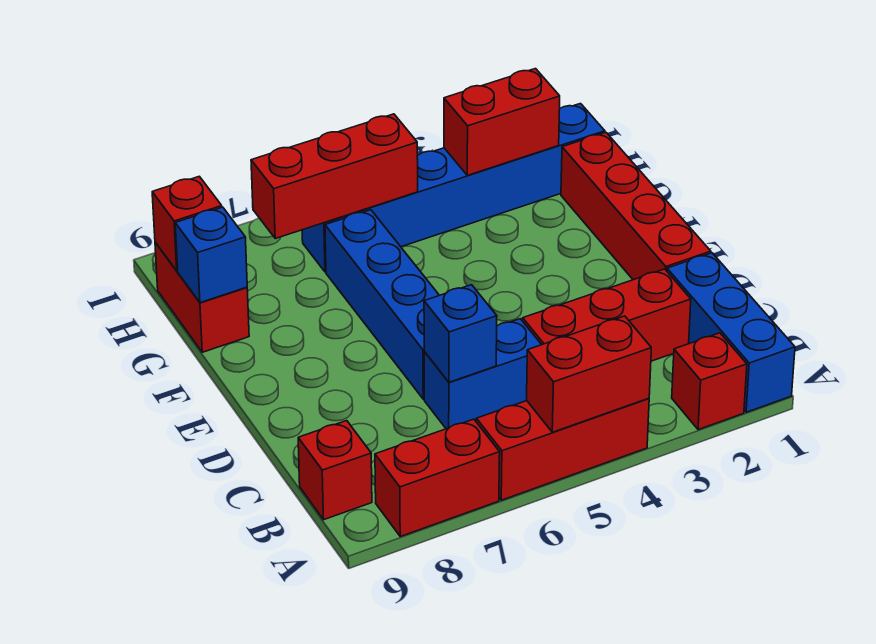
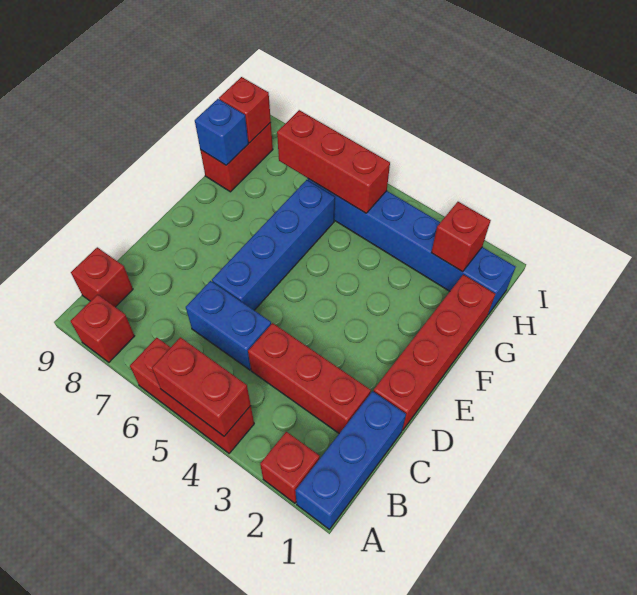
red brick A7:A8 level 1 -> red brick A8 level 1
blue brick C6 level 2 -> none
red brick H2:H3 level 2 -> red brick H2 level 2

